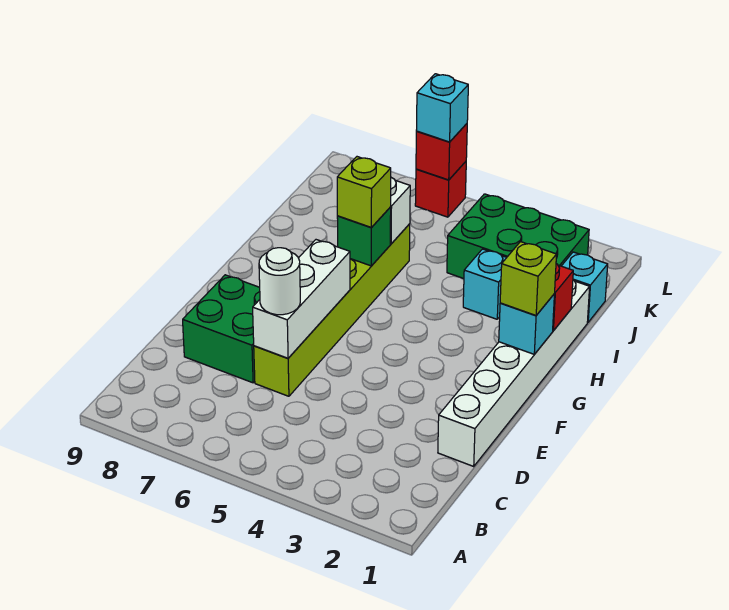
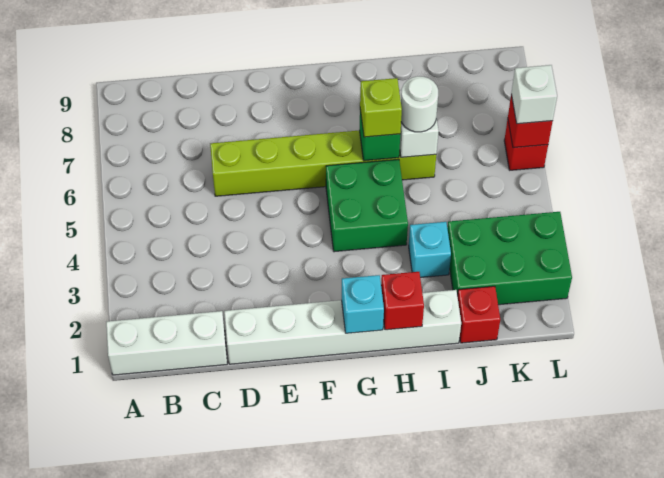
white brick D6:F6 level 2 -> white brick A1:C1 level 1
white round brick D6 level 3 -> white round brick I6 level 3
green brick D7:E8 level 1 -> green brick G4:H5 level 1
lime brick G1 level 3 -> none
cyan brick J1 level 1 -> red brick J1 level 1
green brick J2:K4 level 1 -> green brick J2:L3 level 1
cyan brick L6 level 3 -> white brick L6 level 3

